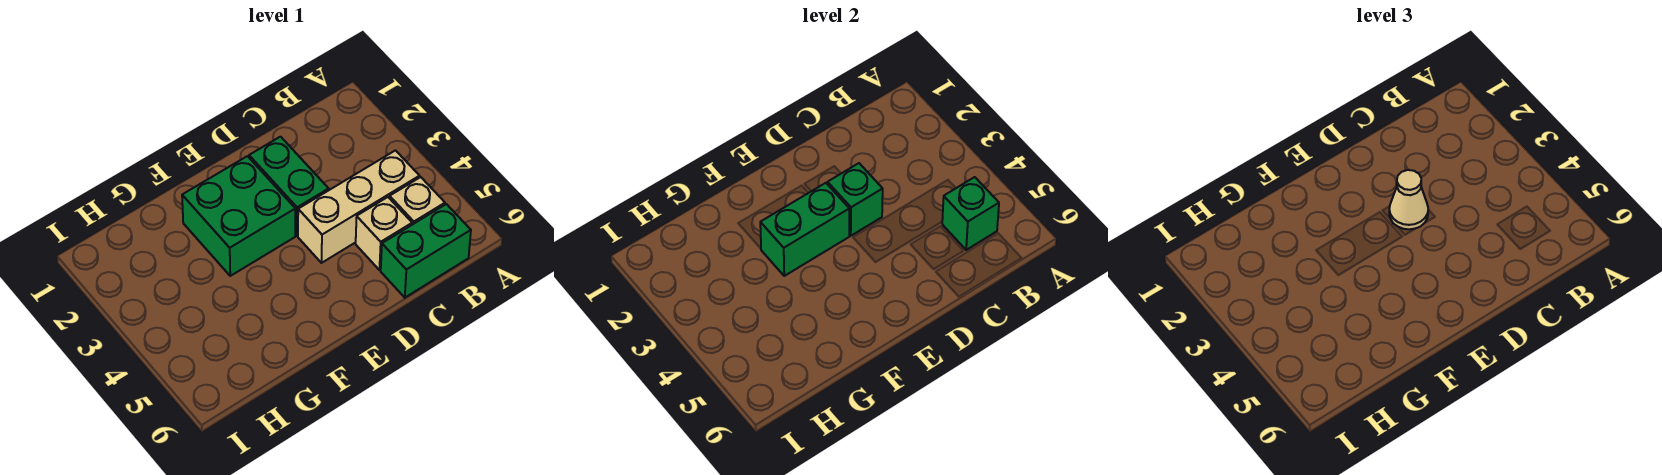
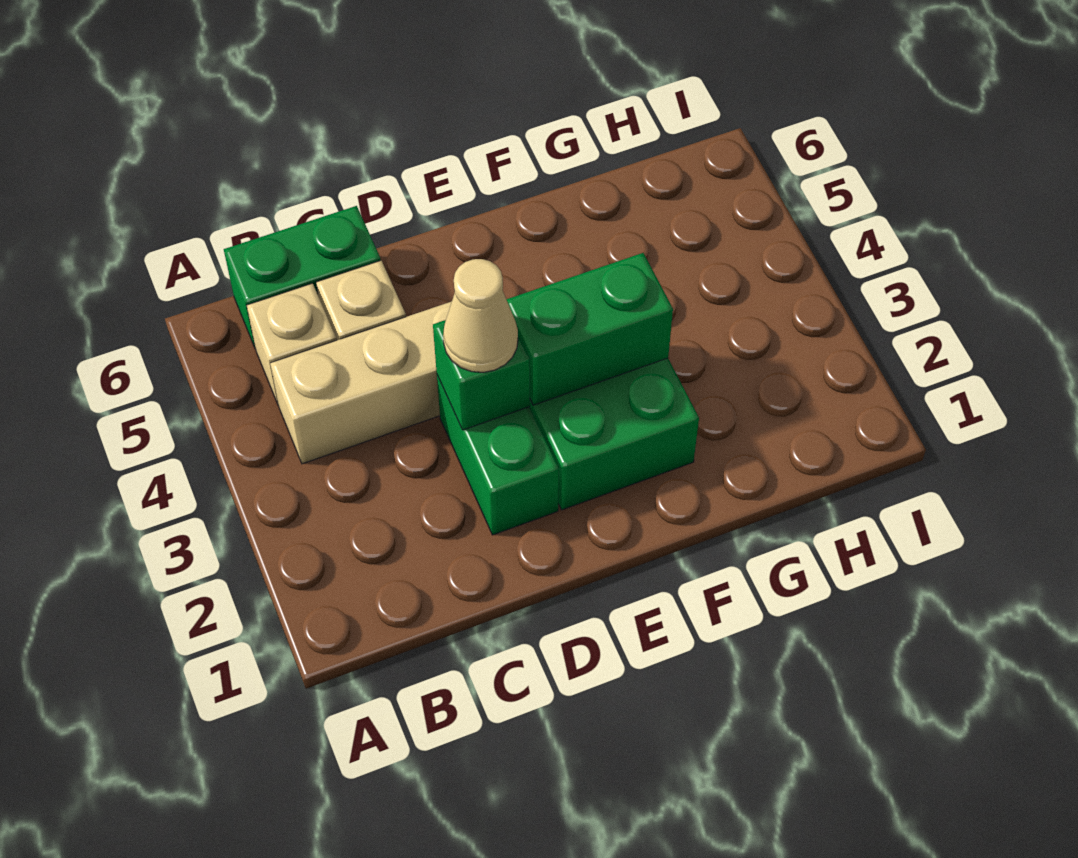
green brick B5 level 2 -> none

